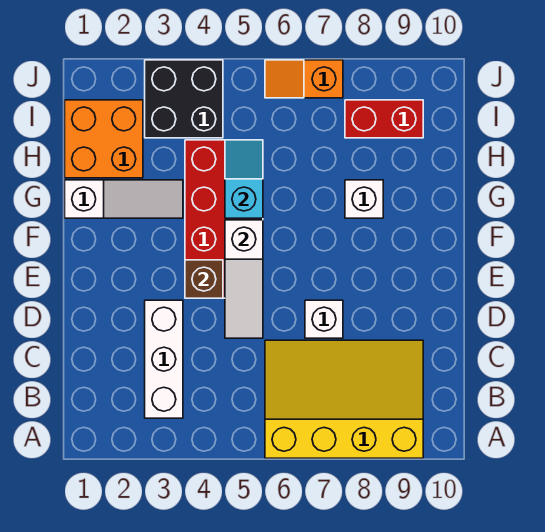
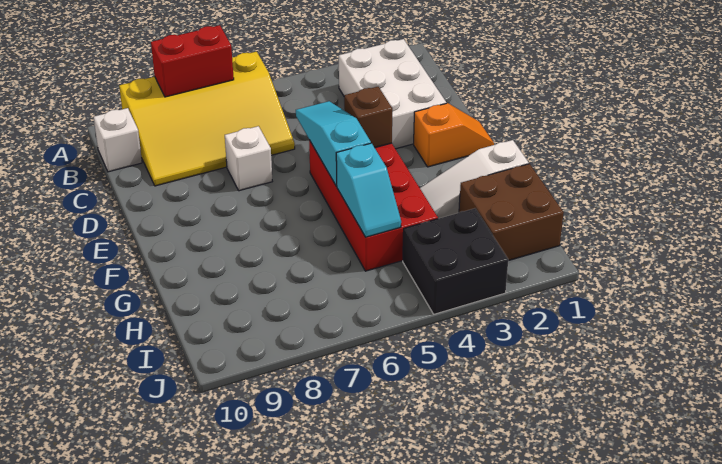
white brick B3:D3 level 1 -> white brick B2:D3 level 1
white slope D5:F5 level 2 top F -> cyan slope D5:F5 level 2 top F
white brick G8 level 1 -> white brick B10 level 1
orange brick H1:I2 level 1 -> brown brick H1:I2 level 1
red brick I8:I9 level 1 -> red brick A7:A8 level 2
orange slope J6:J7 level 1 top 7 -> orange slope E1:E2 level 1 top 2

